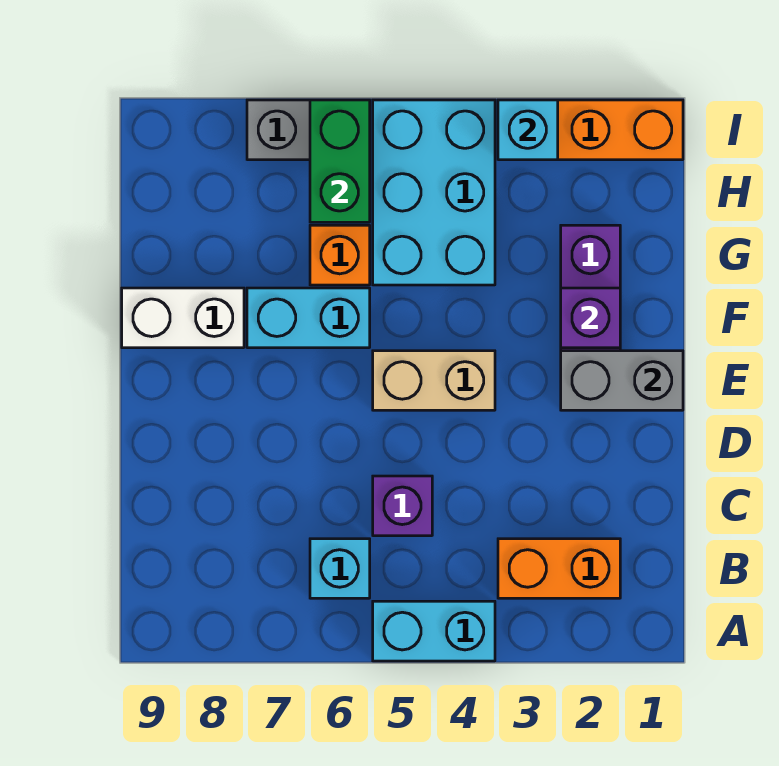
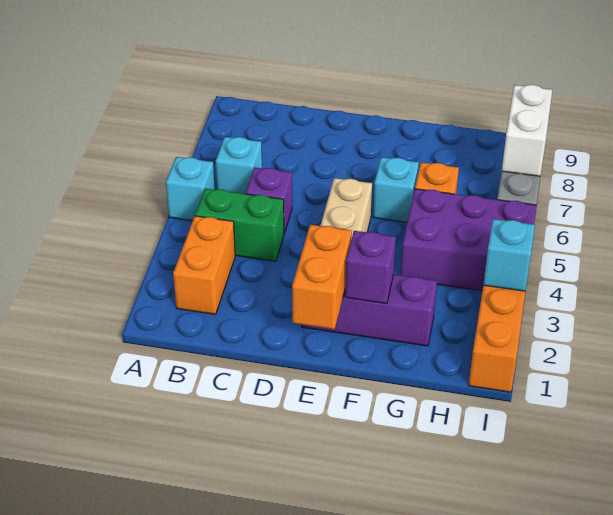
cyan brick A4:A5 level 1 -> cyan brick A5 level 1
grey brick E1:E2 level 2 -> orange brick E1:E2 level 2
cyan brick F6:F7 level 1 -> cyan brick F6 level 1
white brick F8:F9 level 1 -> white brick I7:I8 level 2
cyan brick G4:I5 level 1 -> purple brick G4:I5 level 1
green brick H6:I6 level 2 -> green brick B4:C4 level 1

